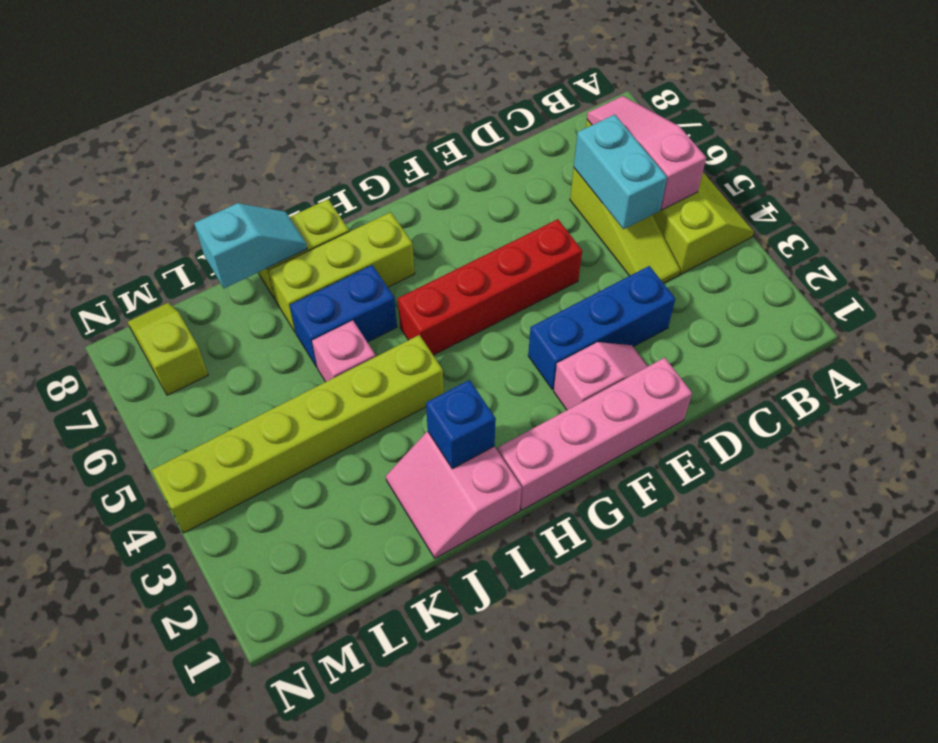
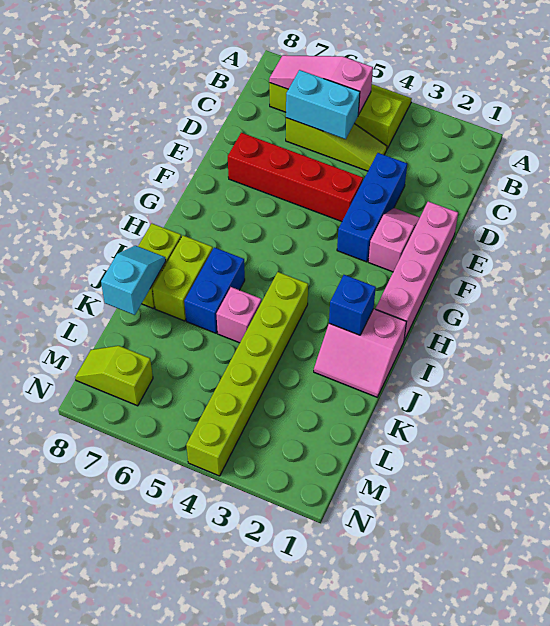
red brick E5:H5 level 1 -> red brick E4:E7 level 1
lime brick H7:J7 level 1 -> lime brick I7:J7 level 1

